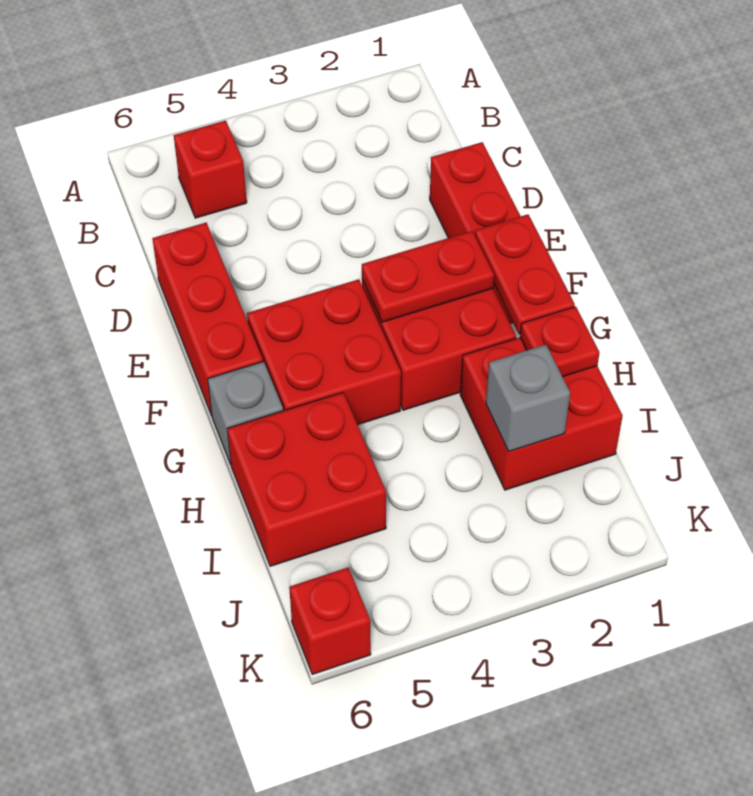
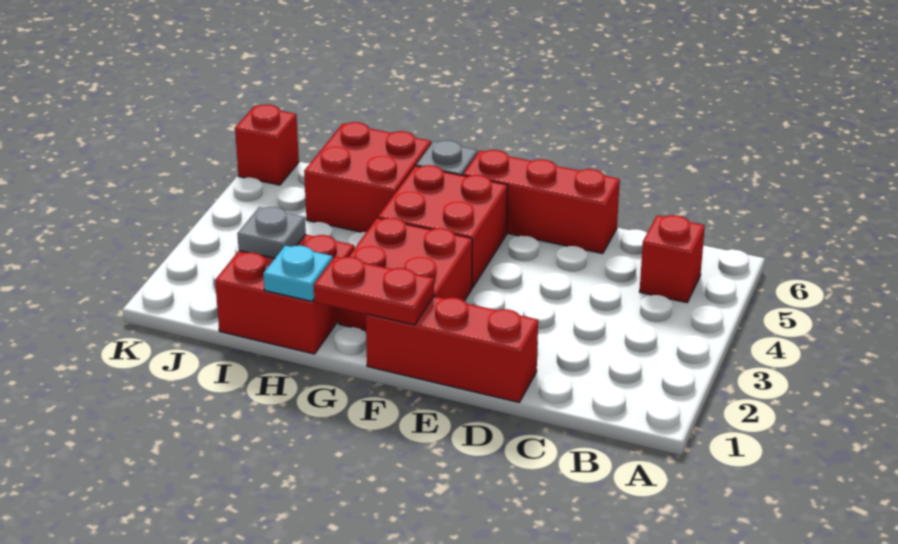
red plate F2:F3 level 2 -> none
red plate H1 level 2 -> cyan plate H1 level 2
grey brick I2 level 2 -> grey plate I2 level 2

